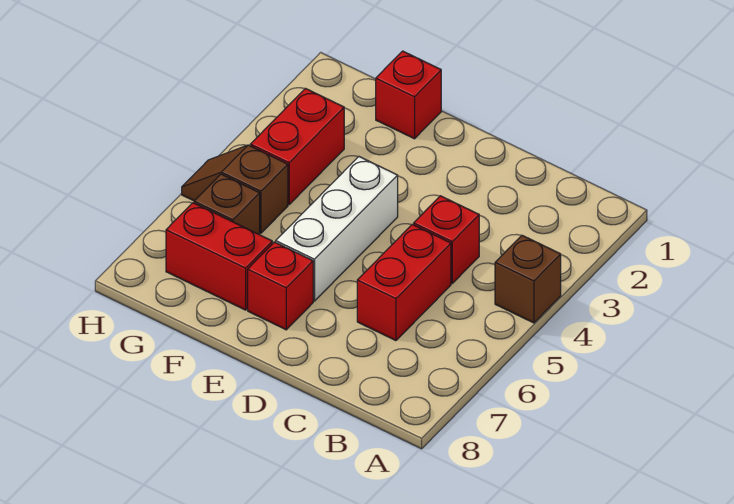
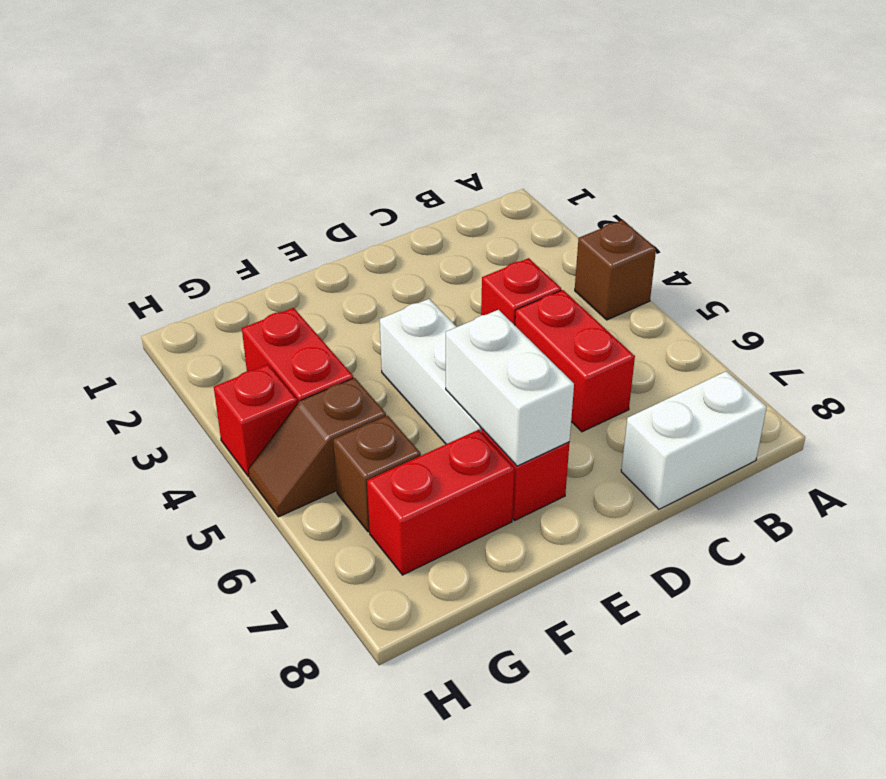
none -> white brick B8:C8 level 1
none -> white brick E6:E7 level 2
red brick F1 level 1 -> red brick H4 level 1

